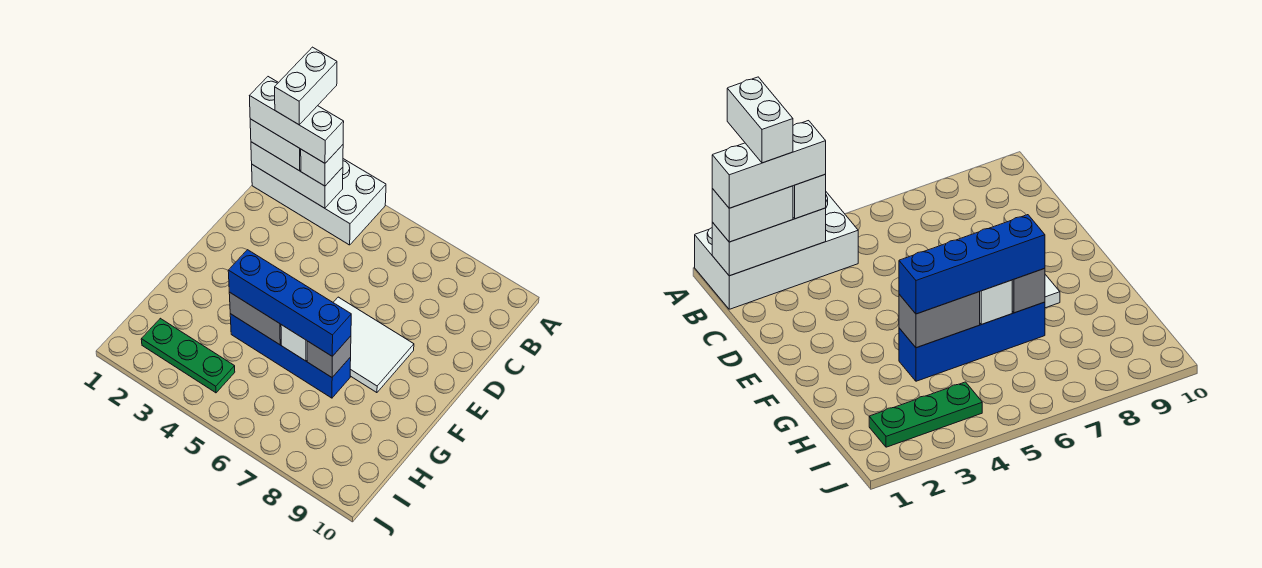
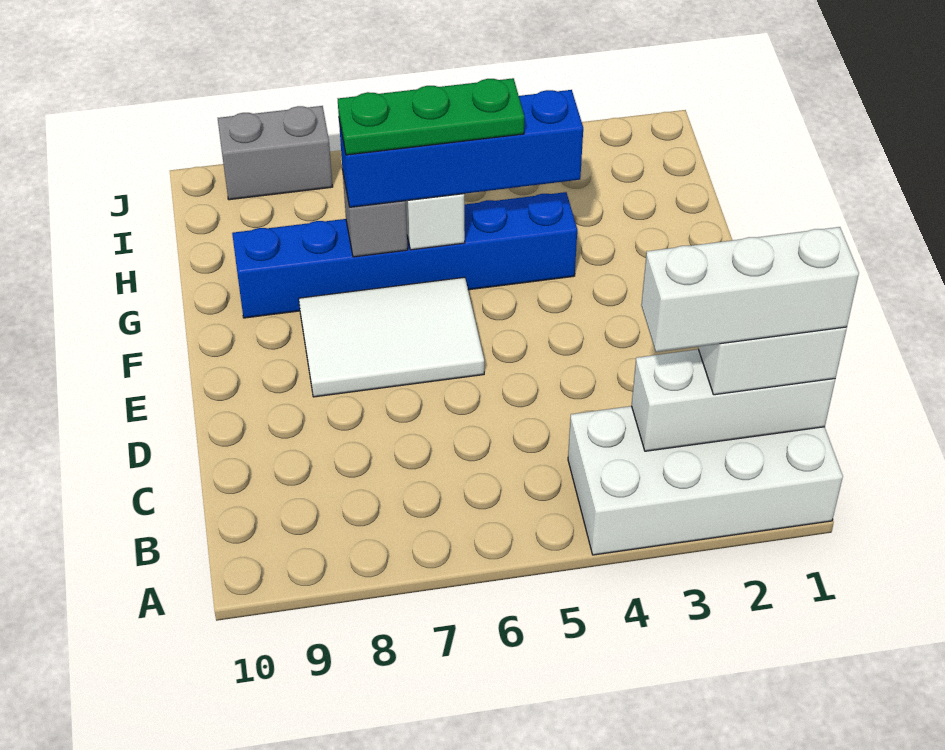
white brick A2:B2 level 5 -> none
white brick B3 level 3 -> none
blue brick G4:G7 level 1 -> blue brick G4:G9 level 1
grey brick G4:G5 level 2 -> grey brick J8:J9 level 1
green plate I2:I4 level 1 -> green plate G5:G7 level 4

